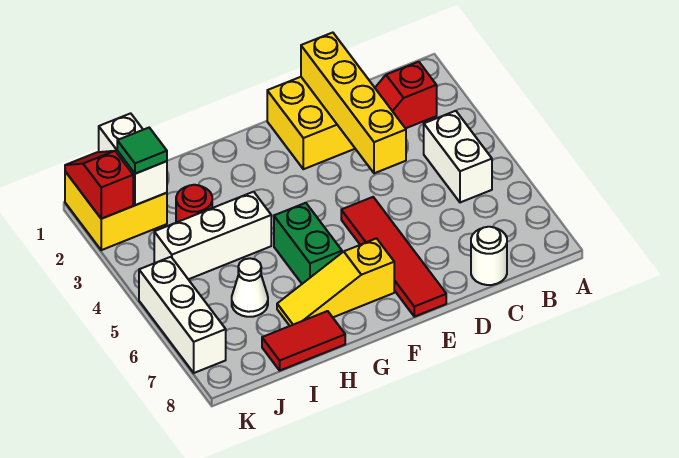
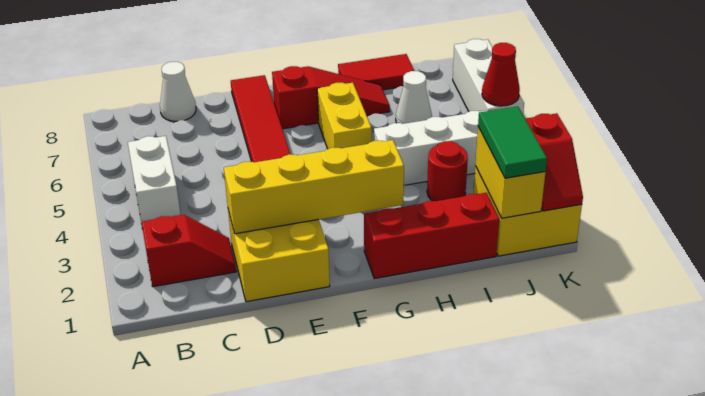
white round brick C8 level 1 -> white cone C8 level 1
yellow brick D1:D4 level 2 -> yellow brick D2:G2 level 2
yellow slope F7:H7 level 1 top F -> red slope F7:H7 level 1 top F
none -> red brick G1:I1 level 1
green brick G5:G6 level 1 -> yellow brick G5:G6 level 1
white brick J1:J2 level 2 -> yellow brick J1:J2 level 2
green tile J2 level 3 -> green tile J1:J2 level 3
none -> red cone K5 level 2

